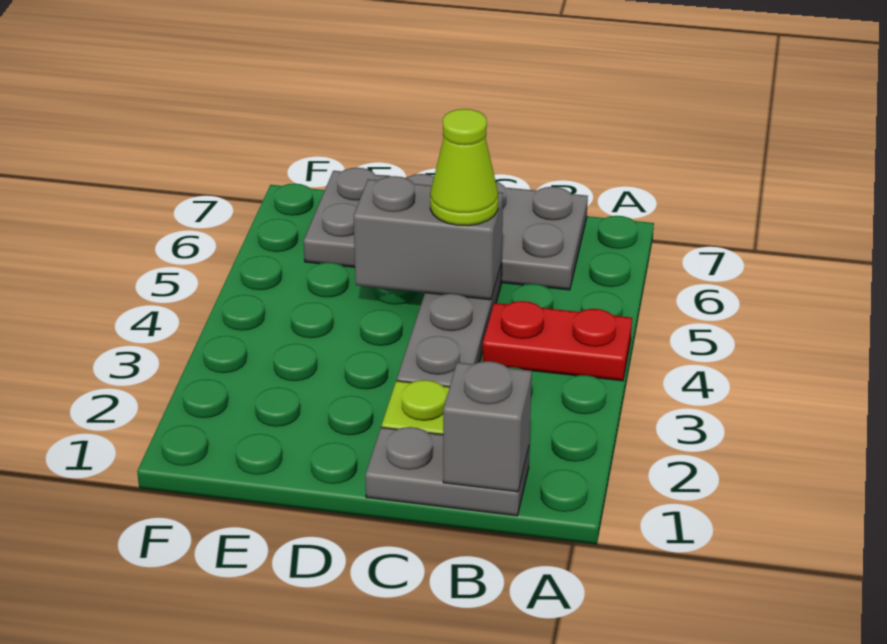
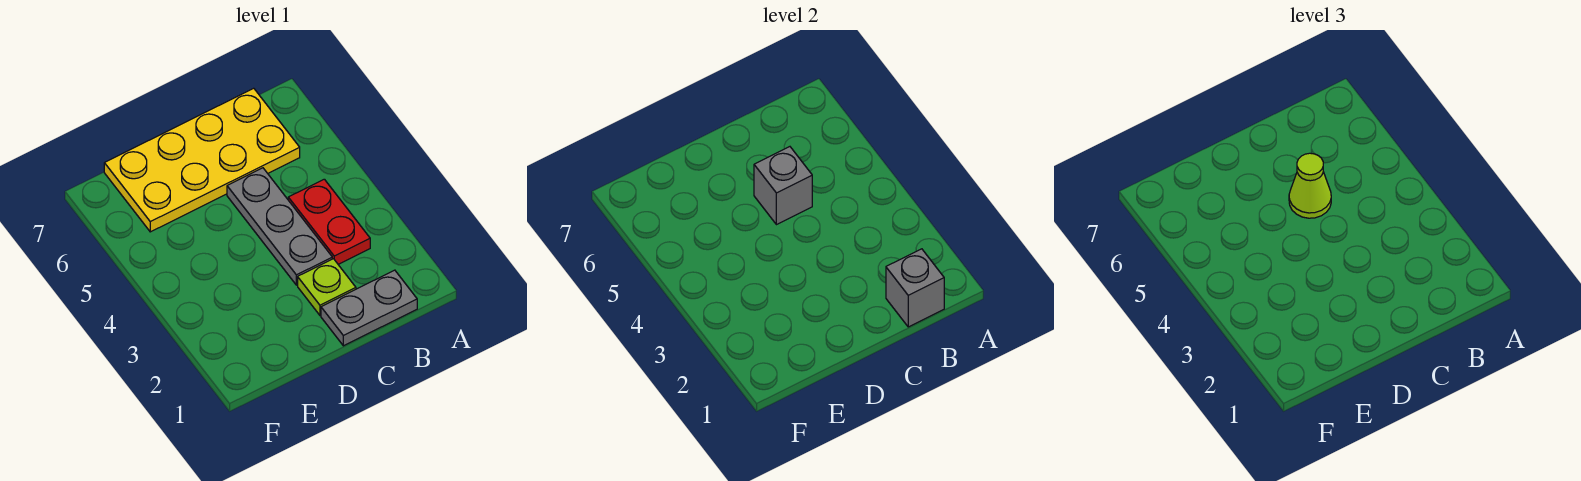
red plate A4:B4 level 1 -> red plate B3:B4 level 1
grey plate B6:E7 level 1 -> yellow plate B6:E7 level 1
grey brick C5:D5 level 2 -> grey brick C5 level 2

